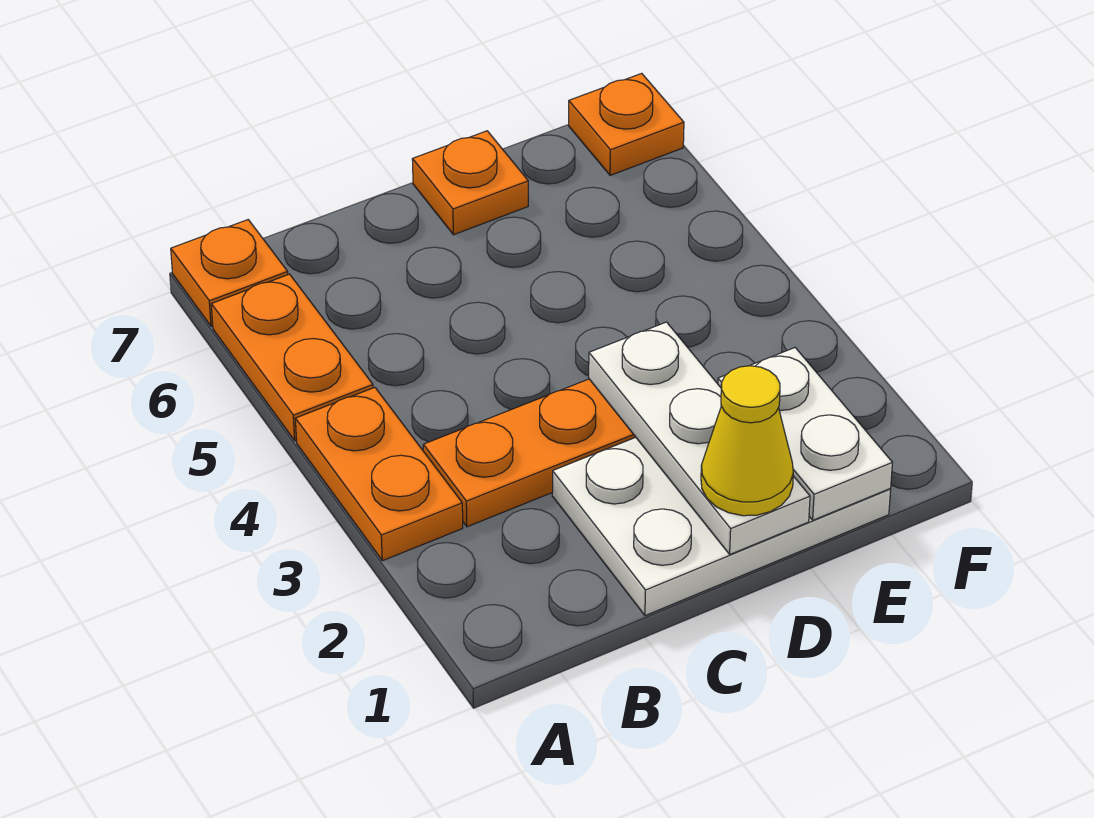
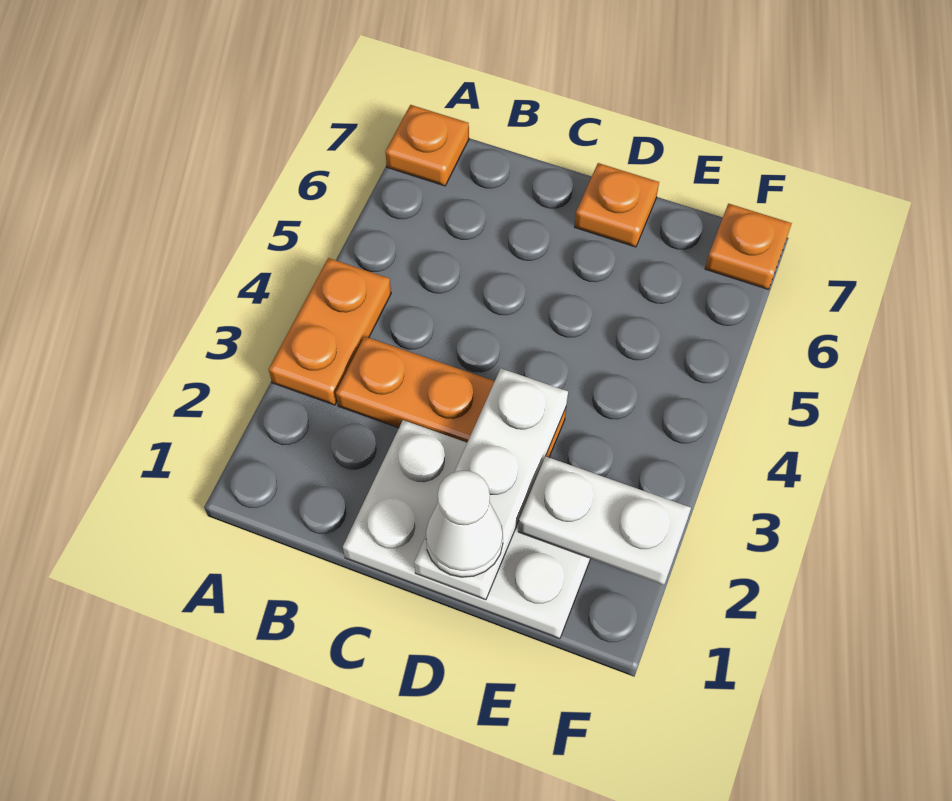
orange plate A5:A6 level 1 -> none
yellow cone D1 level 3 -> white cone D1 level 3
white plate E1:E2 level 2 -> white plate E2:F2 level 2

